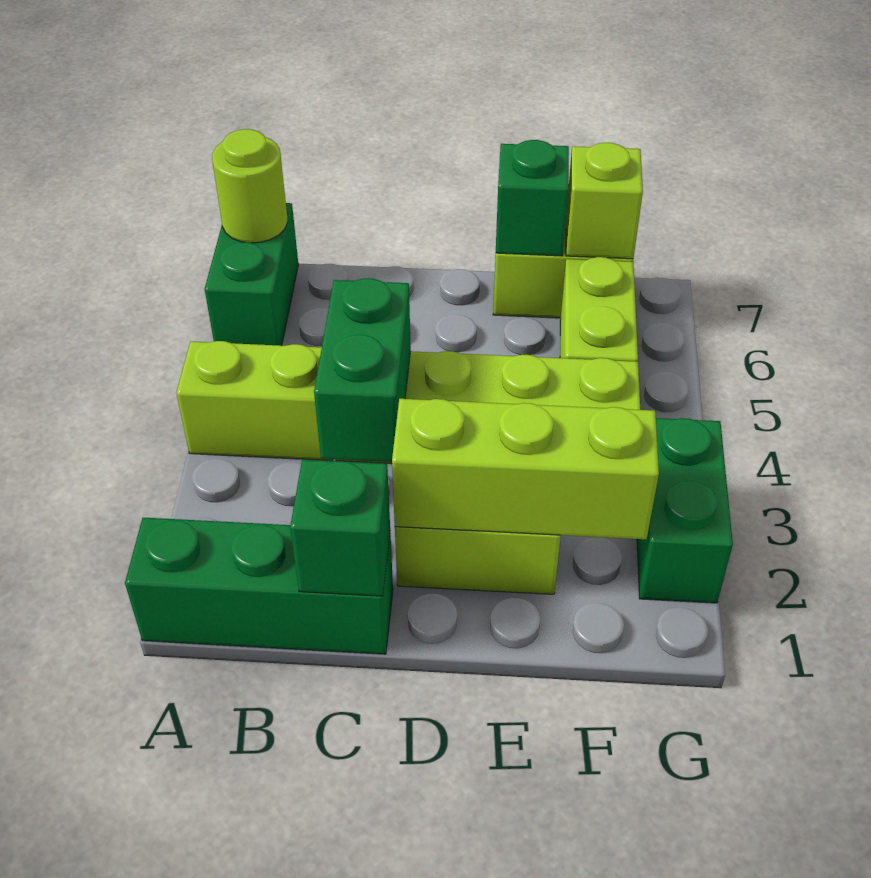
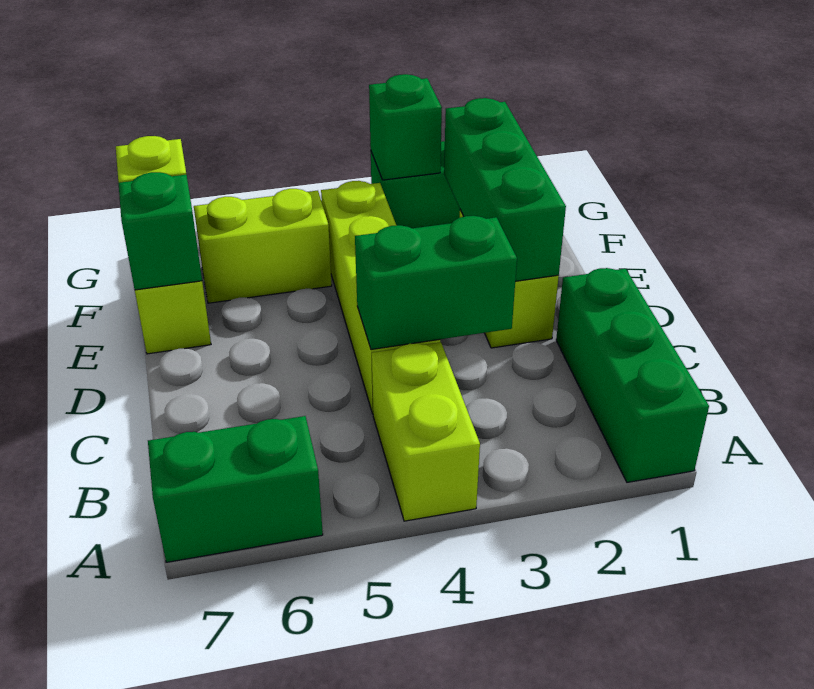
lime round brick A7 level 2 -> none
green brick C1 level 2 -> green brick G3 level 2
lime brick D2:F2 level 2 -> green brick D2:F2 level 2

